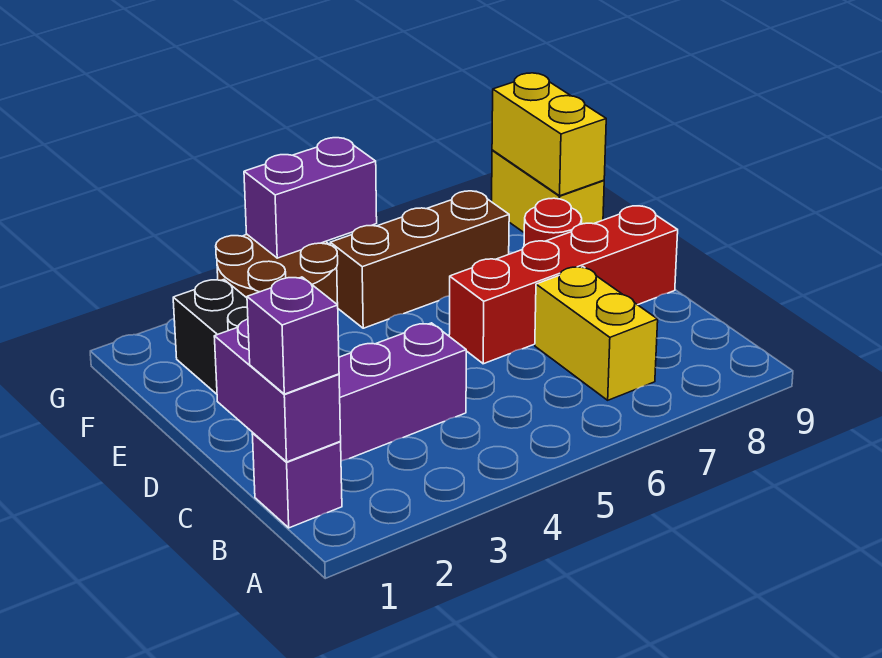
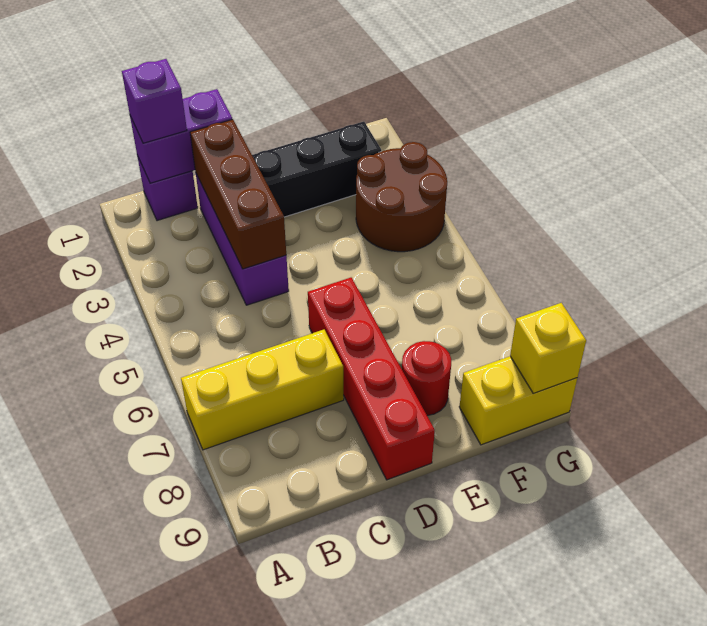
yellow brick B7:C7 level 1 -> yellow brick A7:C7 level 1
brown brick F5:F7 level 1 -> brown brick C2:C4 level 2
yellow brick F9:G9 level 2 -> yellow brick G9 level 2
purple brick G4:G5 level 2 -> none

